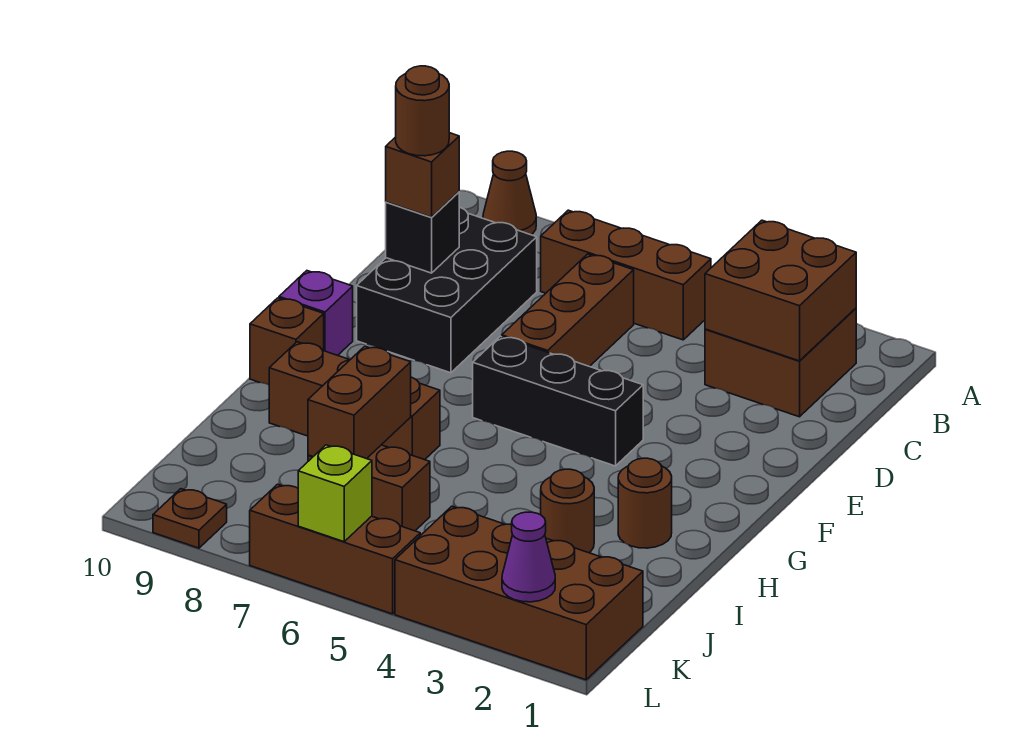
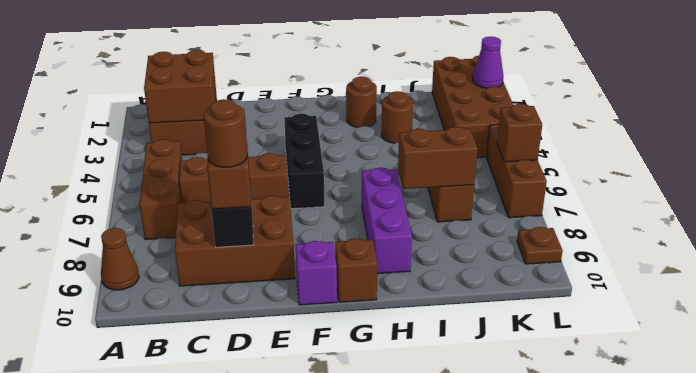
black brick C8:E9 level 1 -> brown brick C8:E9 level 1
brown brick H7:H9 level 1 -> purple brick H7:H9 level 1
lime brick L6 level 2 -> brown brick L6 level 2

